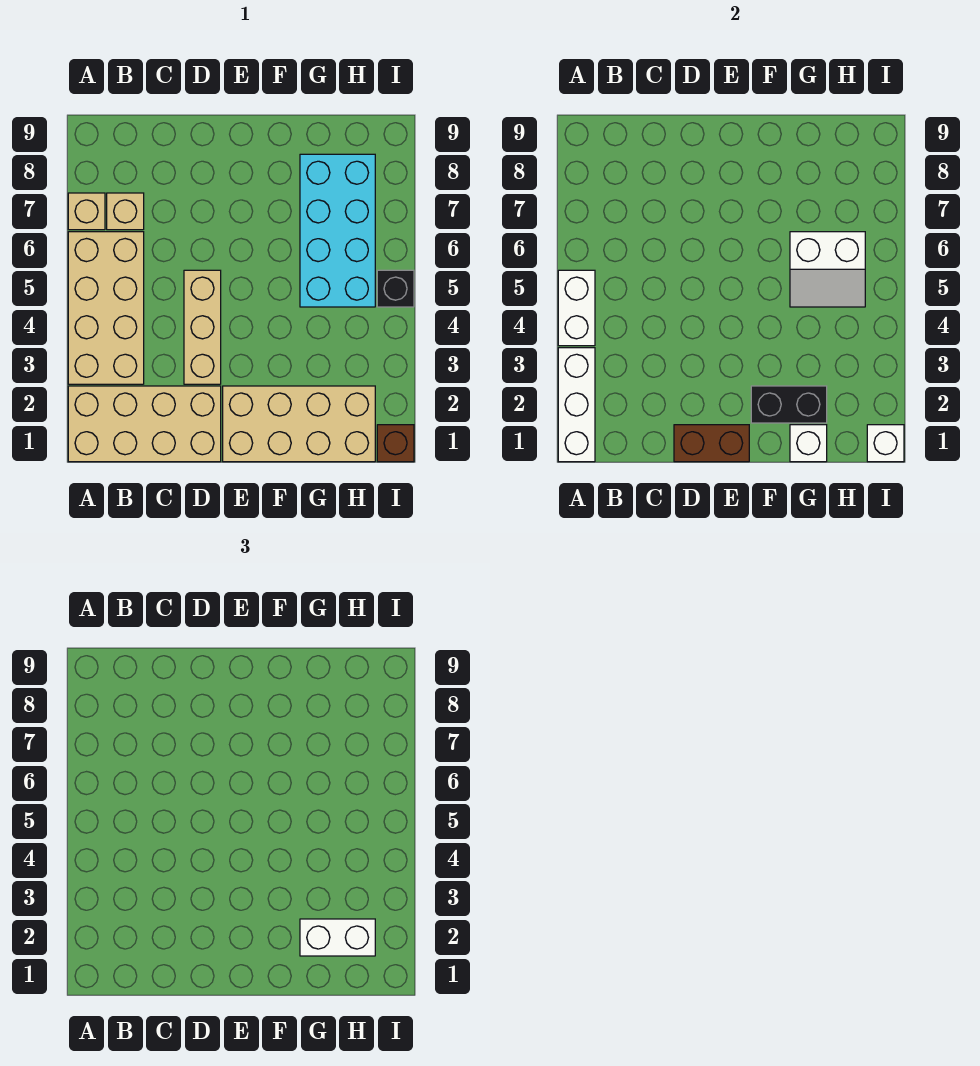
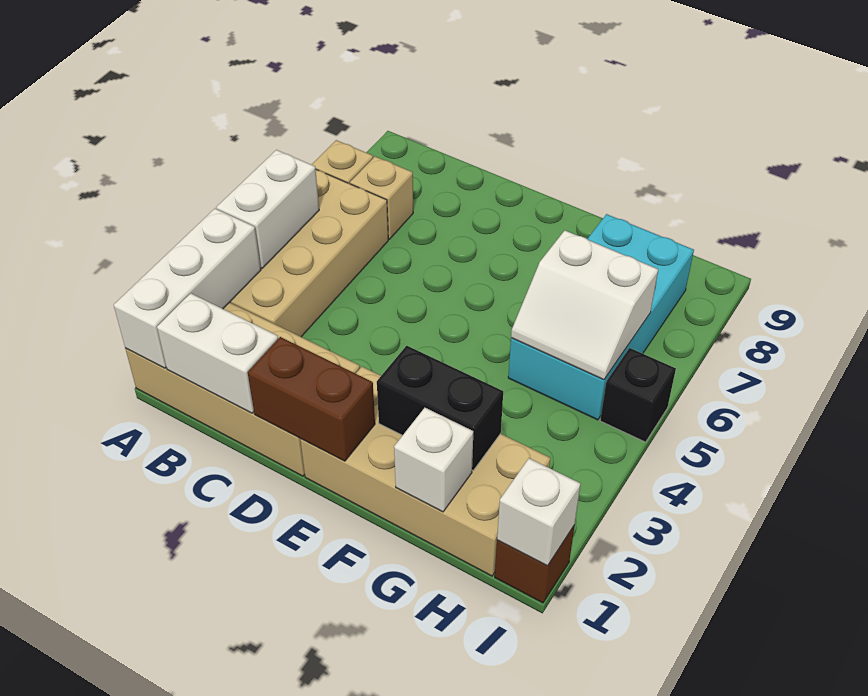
tan brick D3:D5 level 1 -> none
white brick G2:H2 level 3 -> white brick B1:C1 level 2

